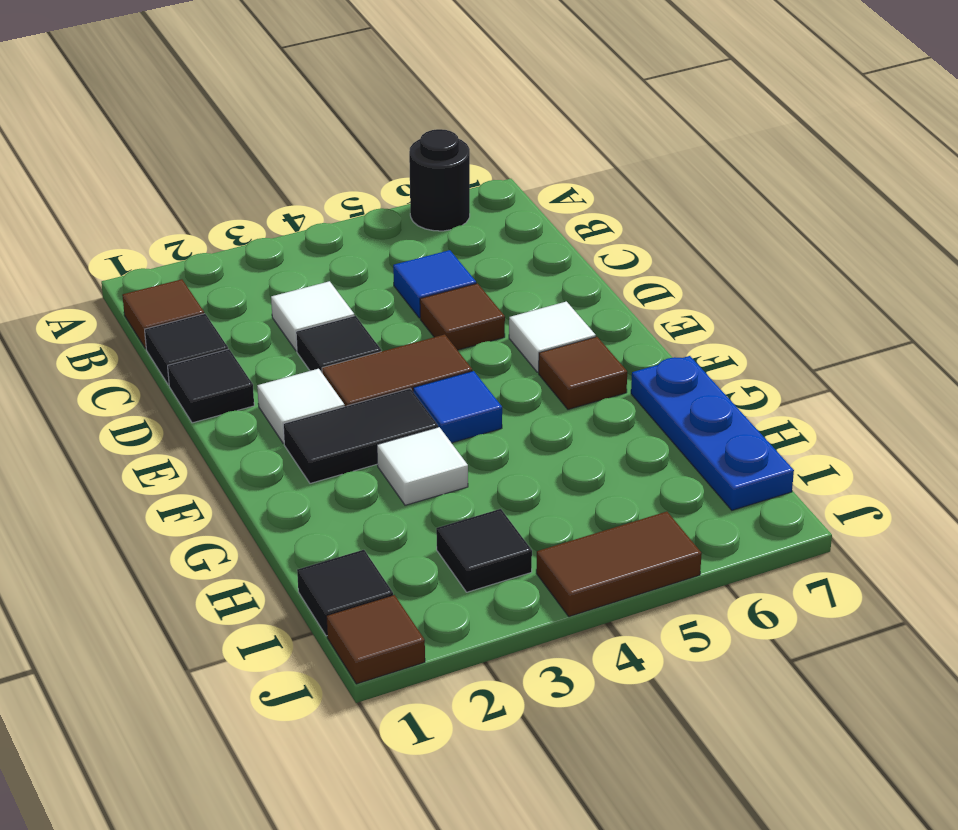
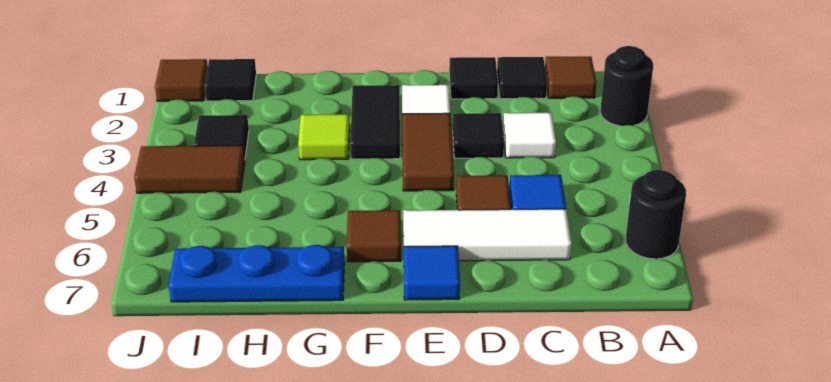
none -> black round brick A2 level 1
white tile E6 level 1 -> white tile C6:E6 level 1
blue tile F4 level 1 -> blue tile E7 level 1
white tile G3 level 1 -> lime tile G3 level 1
brown tile J4:J5 level 1 -> brown tile I4:J4 level 1

